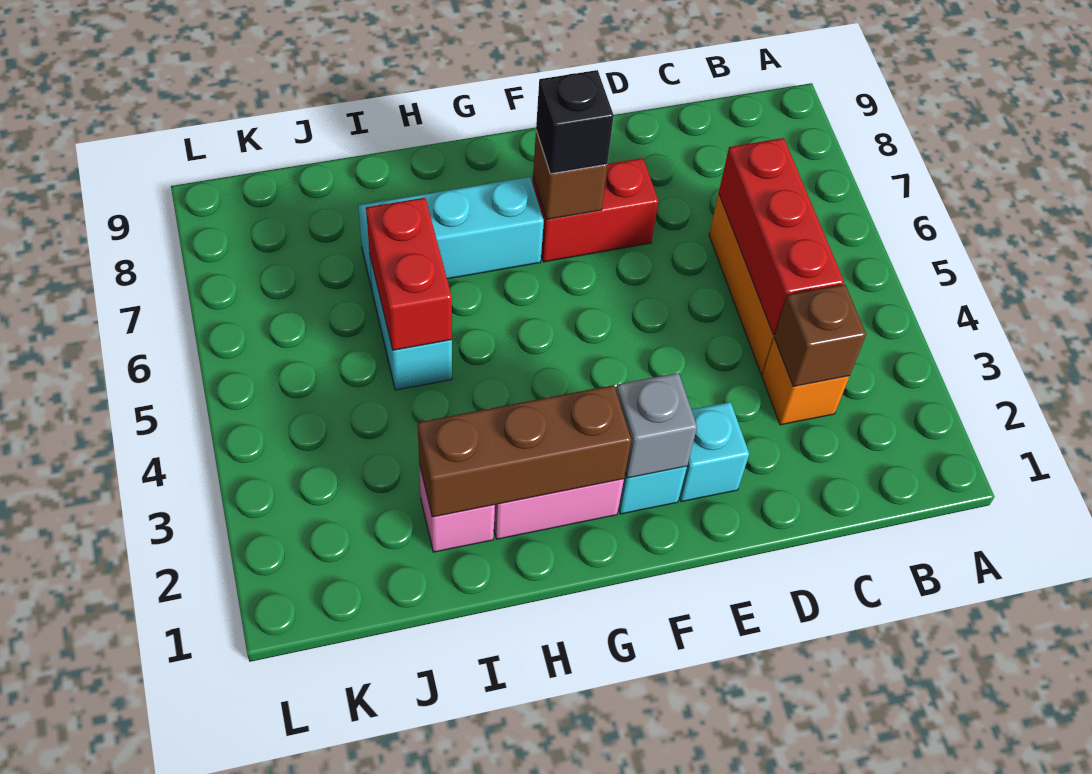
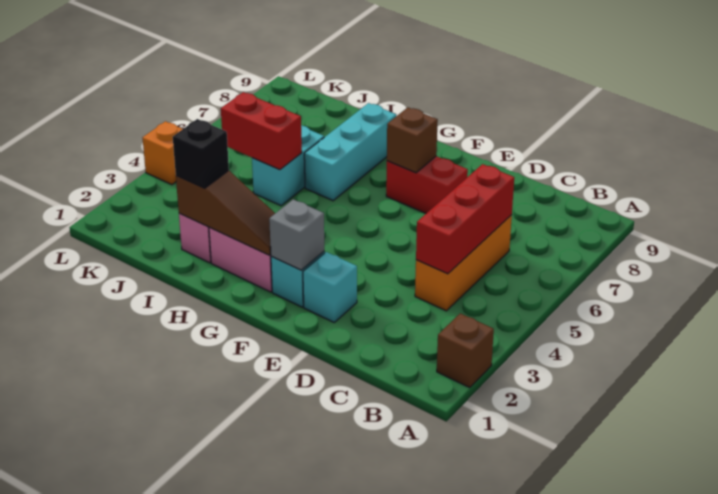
orange brick C3 level 1 -> orange brick L4 level 1
brown brick C3 level 2 -> brown brick A2 level 1
black brick F7 level 3 -> black brick I2 level 3
brown brick G2:I2 level 2 -> brown slope G2:I2 level 2 top I
cyan brick G7:I7 level 1 -> cyan brick H6:H8 level 1
red brick I5:I6 level 2 -> red brick I5:J5 level 2

